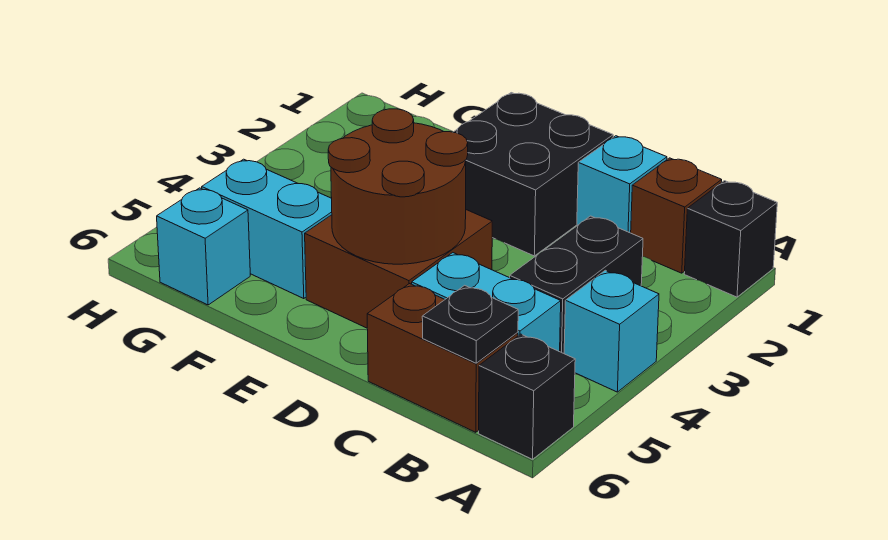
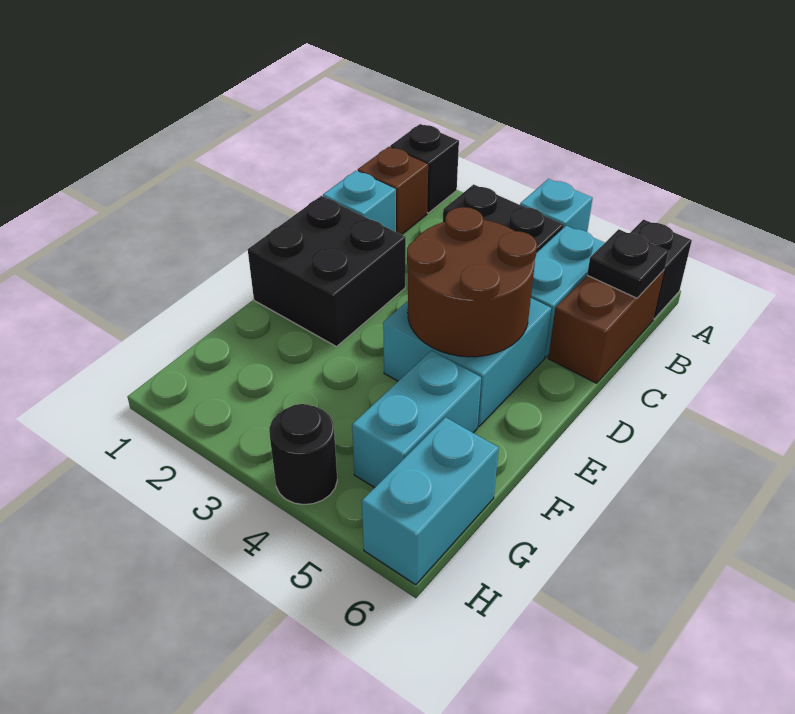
brown brick D4:E5 level 1 -> cyan brick D4:E5 level 1
cyan brick G6 level 1 -> cyan brick G6:H6 level 1
none -> black round brick H4 level 1

